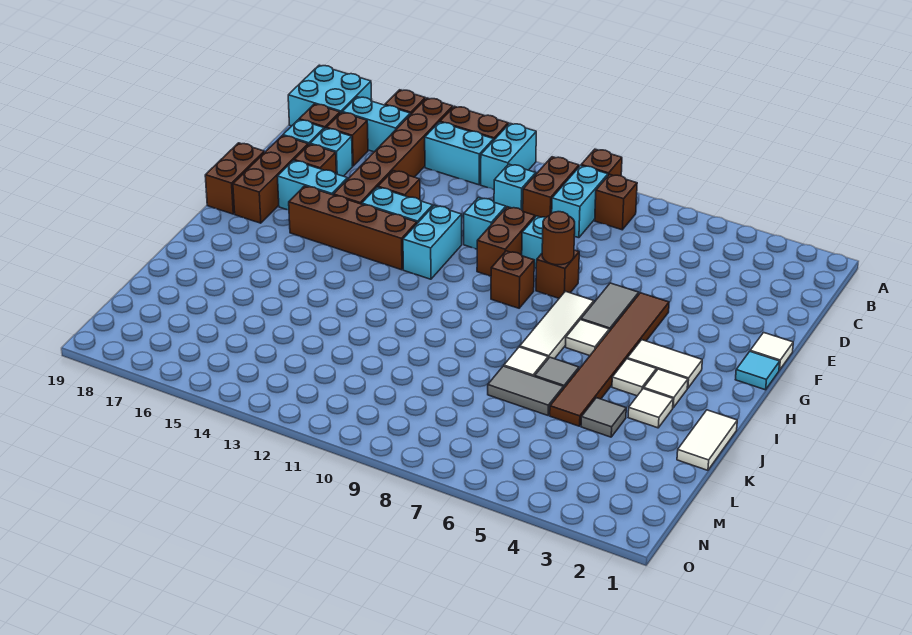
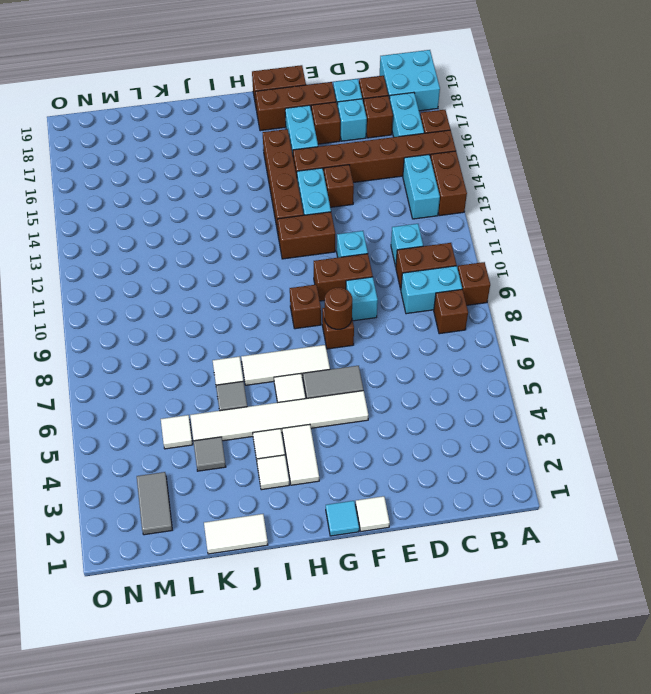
cyan brick A12:B12 level 1 -> none
brown tile F5:K5 level 1 -> white tile F5:K5 level 1
cyan brick F12:G12 level 1 -> brown brick F12:G12 level 1
white tile J3 level 1 -> white tile L5 level 1
grey tile K6:K7 level 1 -> grey tile M2:M3 level 1

